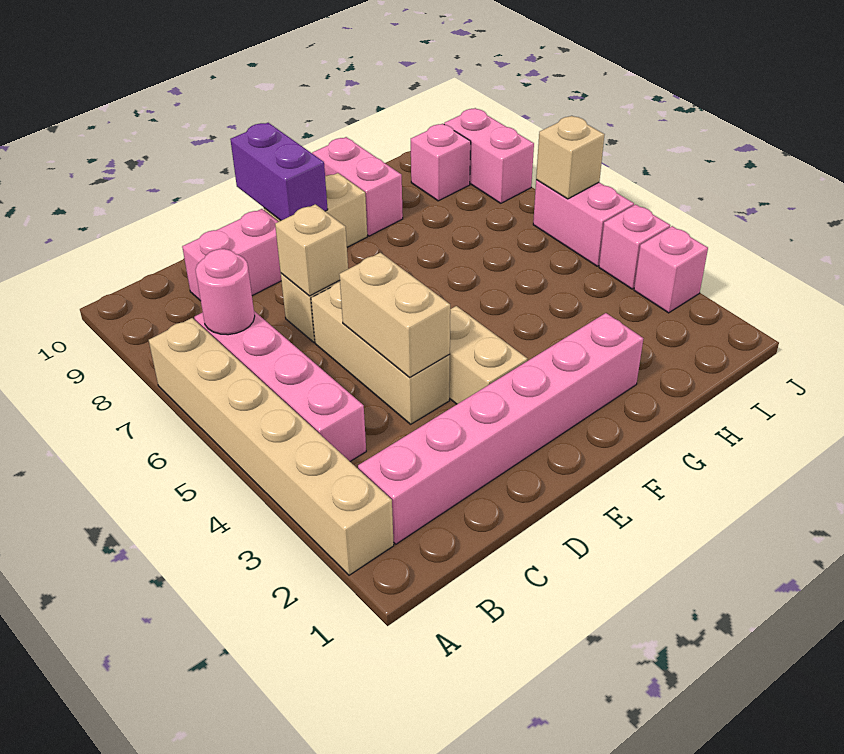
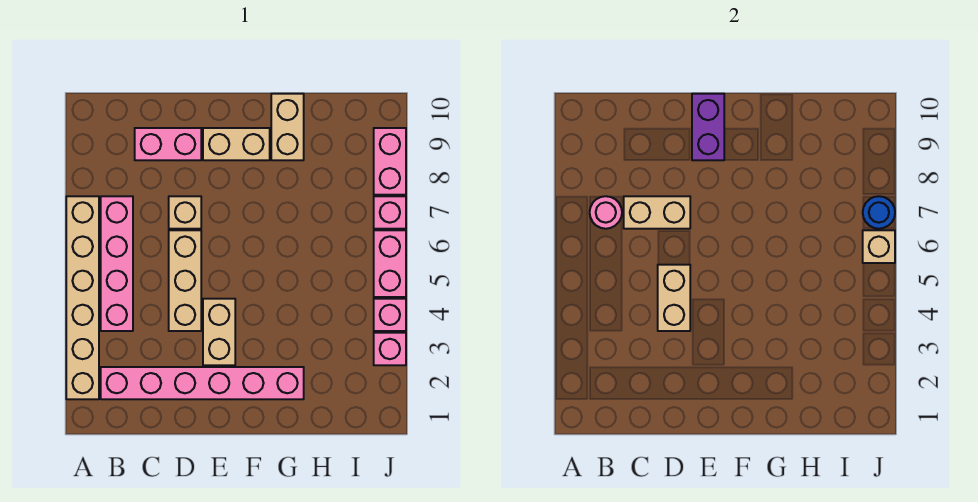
tan brick D7 level 2 -> tan brick C7:D7 level 2
pink brick G9:G10 level 1 -> tan brick G9:G10 level 1
pink brick I9 level 1 -> pink brick J7 level 1
none -> blue round brick J7 level 2

